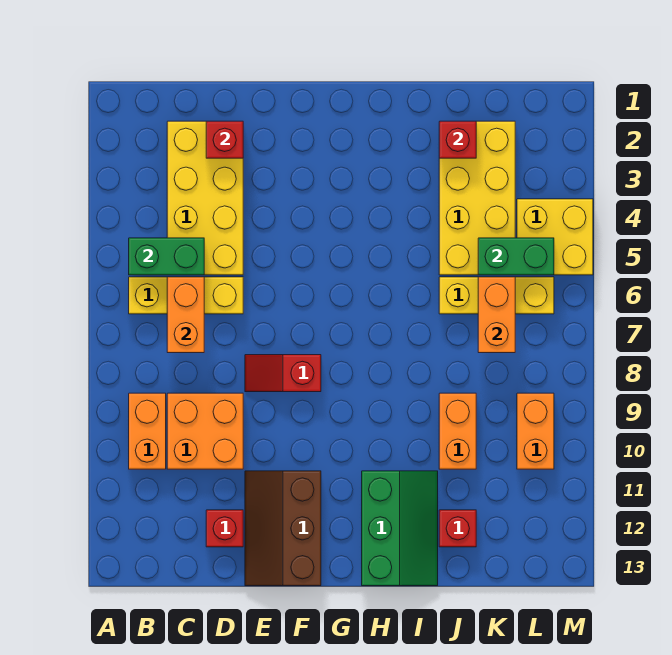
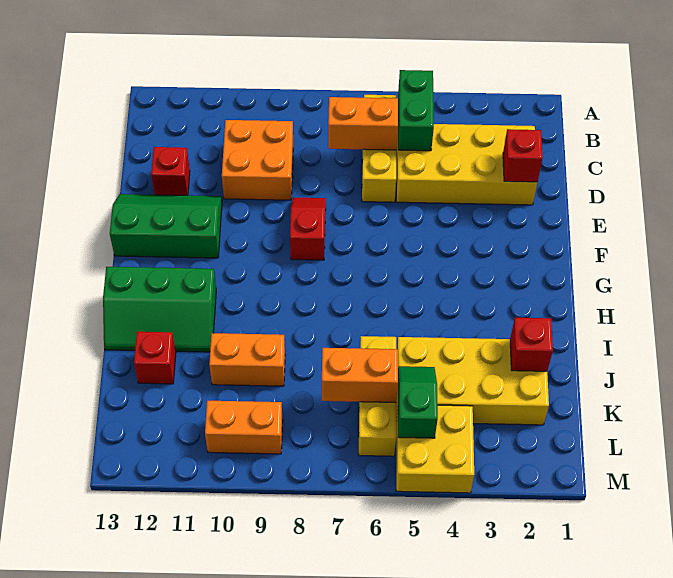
orange brick B9:B10 level 1 -> none
brown slope E11:F13 level 1 top F -> green slope E11:F13 level 1 top F
green brick K5:L5 level 2 -> green slope K5:L5 level 2 top L

